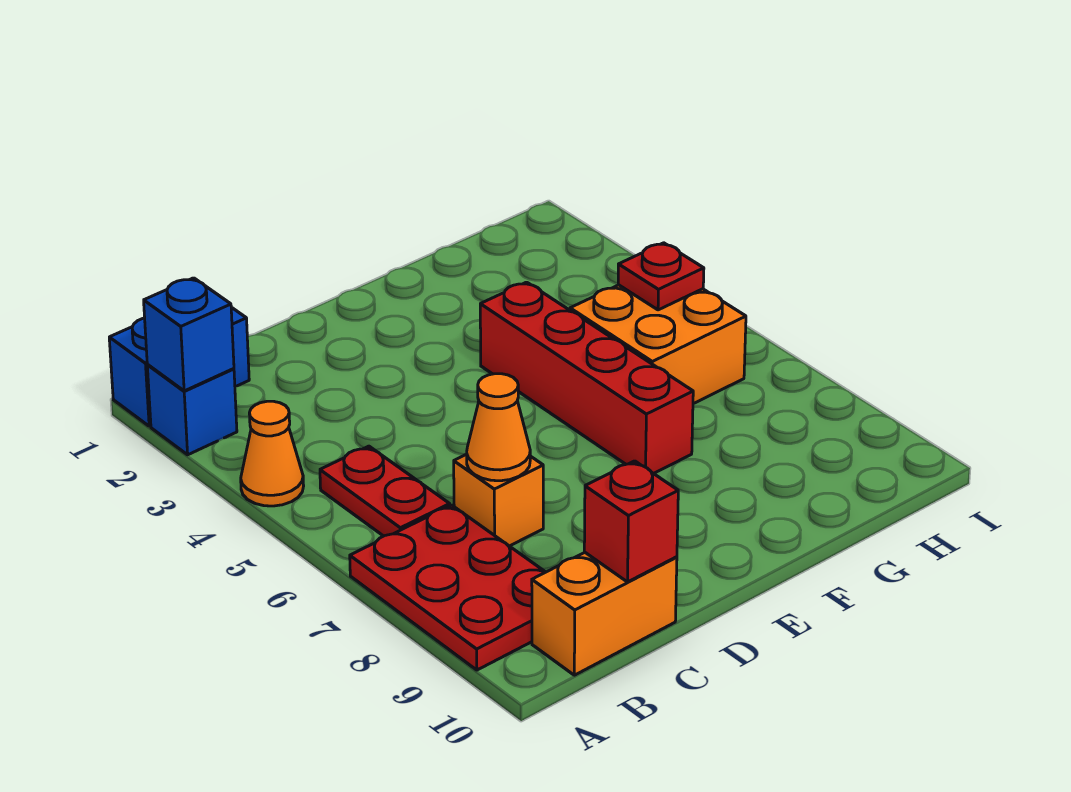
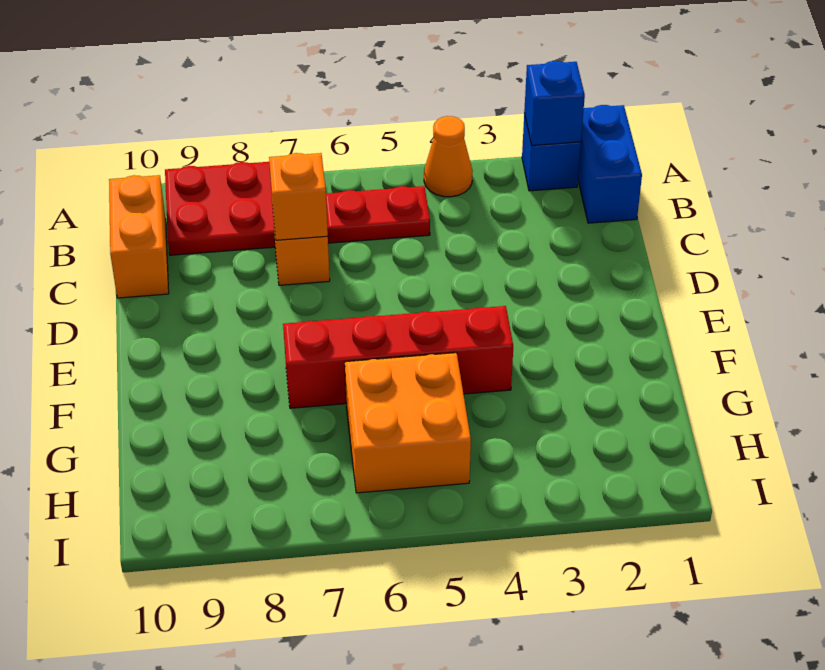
orange cone C7 level 2 -> orange brick C7 level 2
red brick C10 level 2 -> none
red plate H5 level 2 -> none

